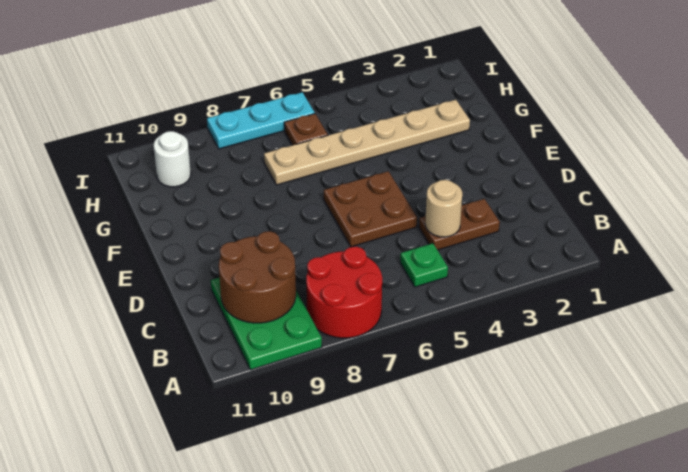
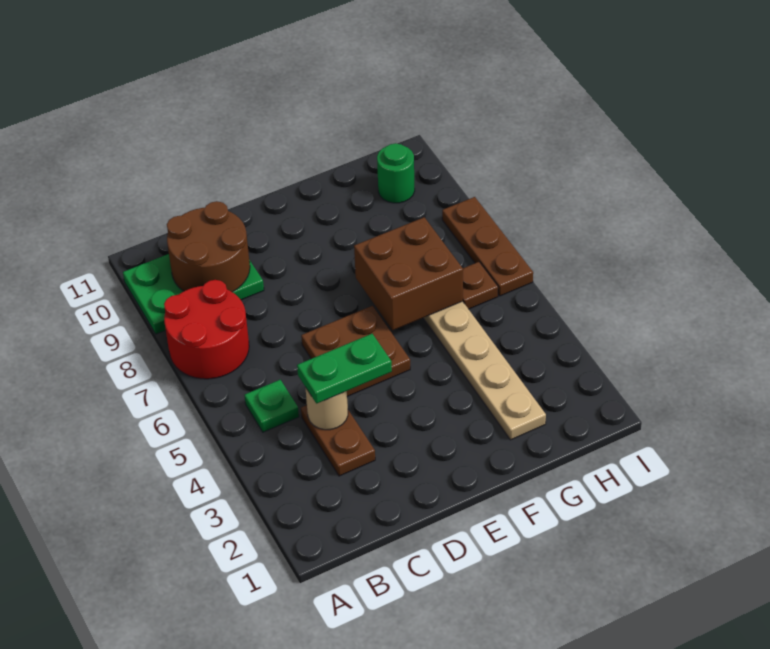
none -> green plate C4:D4 level 3
none -> brown brick F6:G7 level 2
white round brick H10 level 1 -> green round brick H10 level 1
cyan plate I6:I8 level 1 -> brown plate I6:I8 level 1

